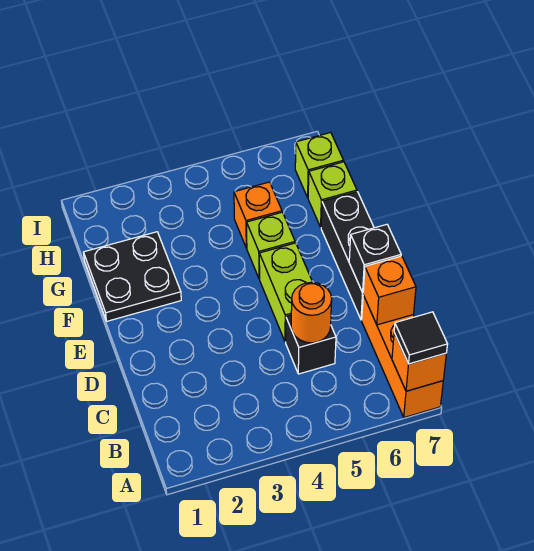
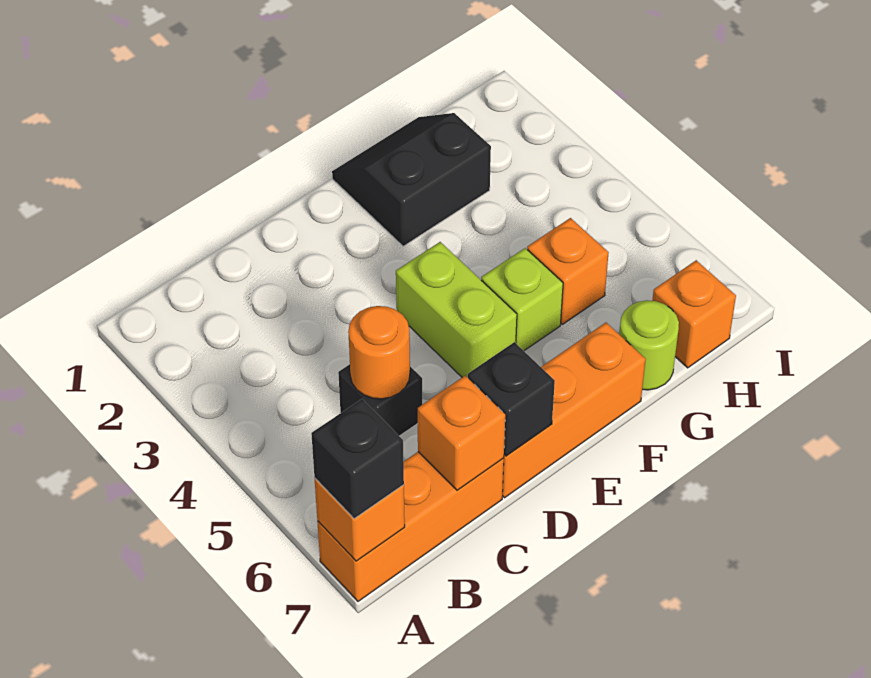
black tile A7 level 3 -> black brick A7 level 3
lime brick D5:E5 level 1 -> lime brick E4:E5 level 1
black brick D7:F7 level 1 -> orange brick D7:F7 level 1
black plate F1:G2 level 1 -> black slope F1:G2 level 1 top 2
lime brick G7 level 1 -> lime round brick G7 level 1
lime brick H7 level 1 -> orange brick H7 level 1

